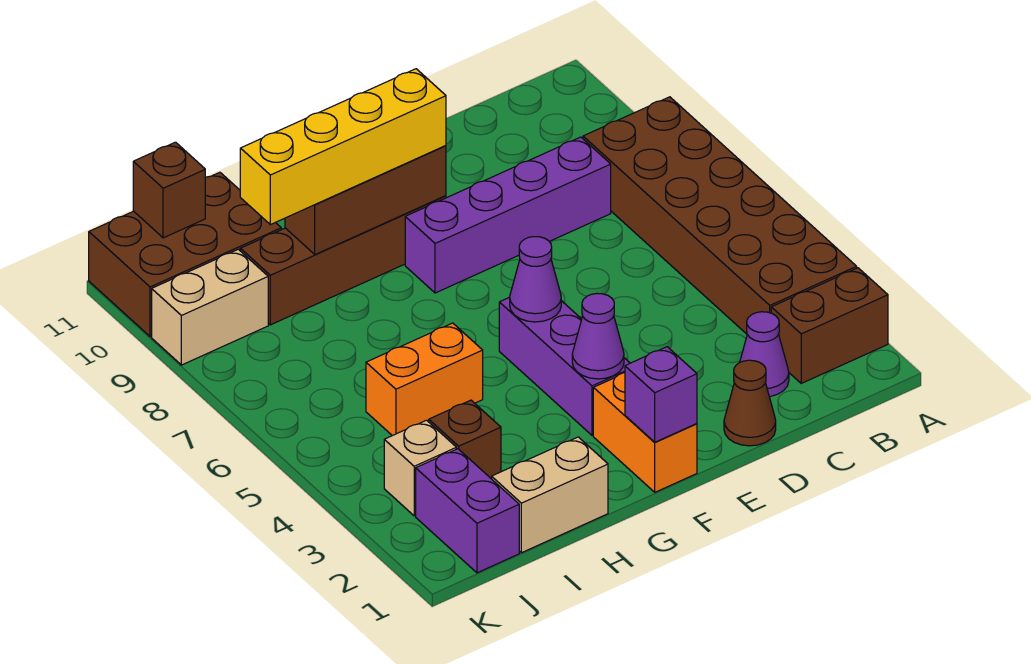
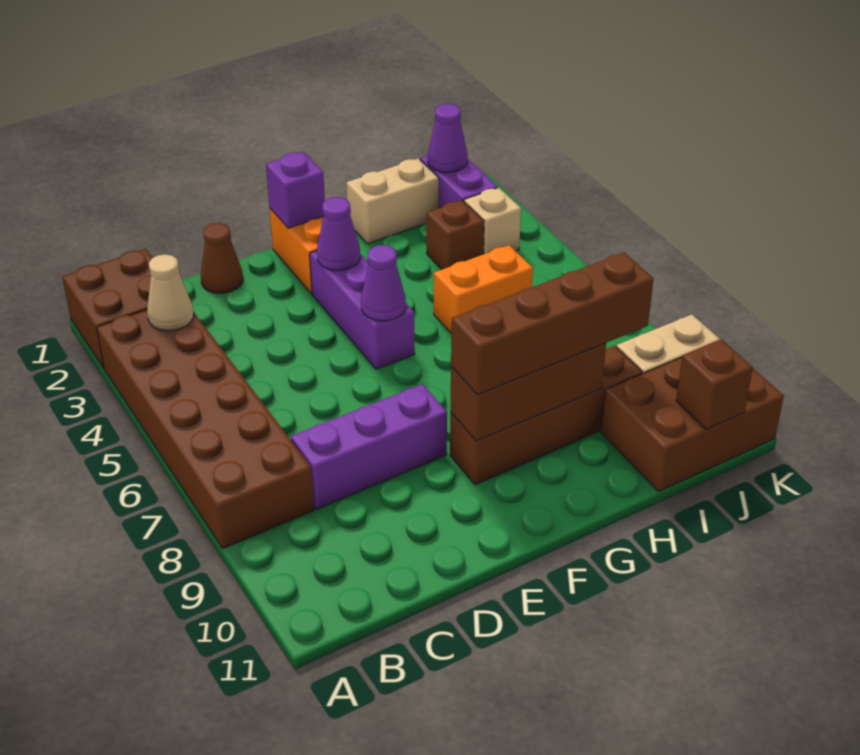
brown brick A2:B2 level 1 -> brown brick A1:B2 level 1
none -> tan cone B3 level 2
purple cone C2 level 1 -> purple cone J1 level 2
purple brick C8:F8 level 1 -> purple brick C8:E8 level 1
yellow brick F9:I9 level 3 -> brown brick F9:I9 level 3

